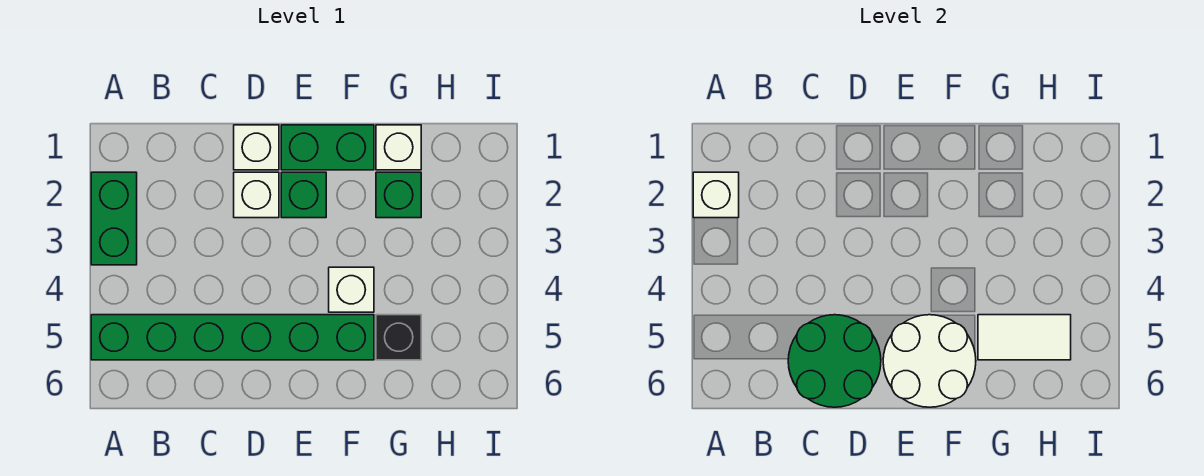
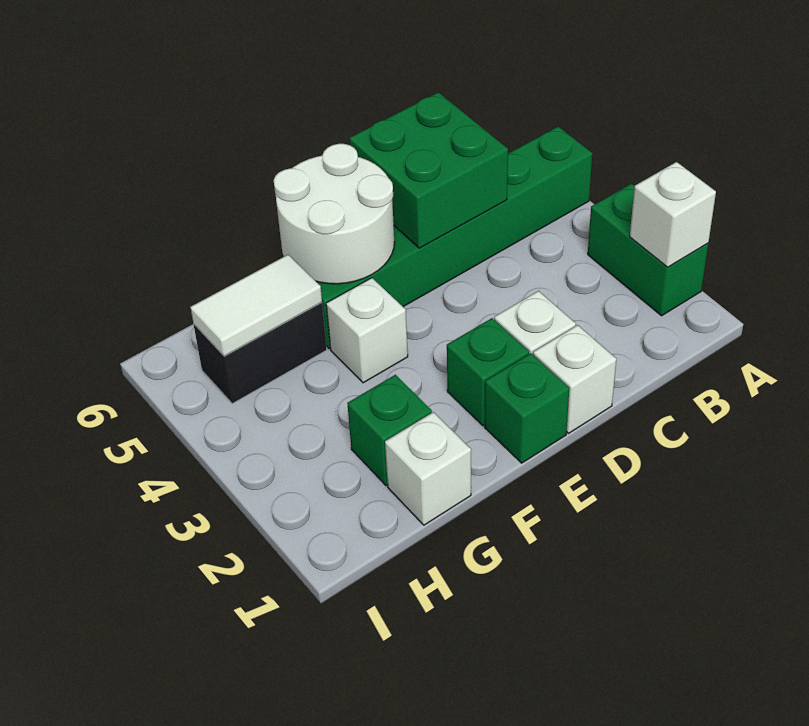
green round brick C5:D6 level 2 -> green brick C5:D6 level 2
green brick E1:F1 level 1 -> green brick E1 level 1
black brick G5 level 1 -> black brick G5:H5 level 1

